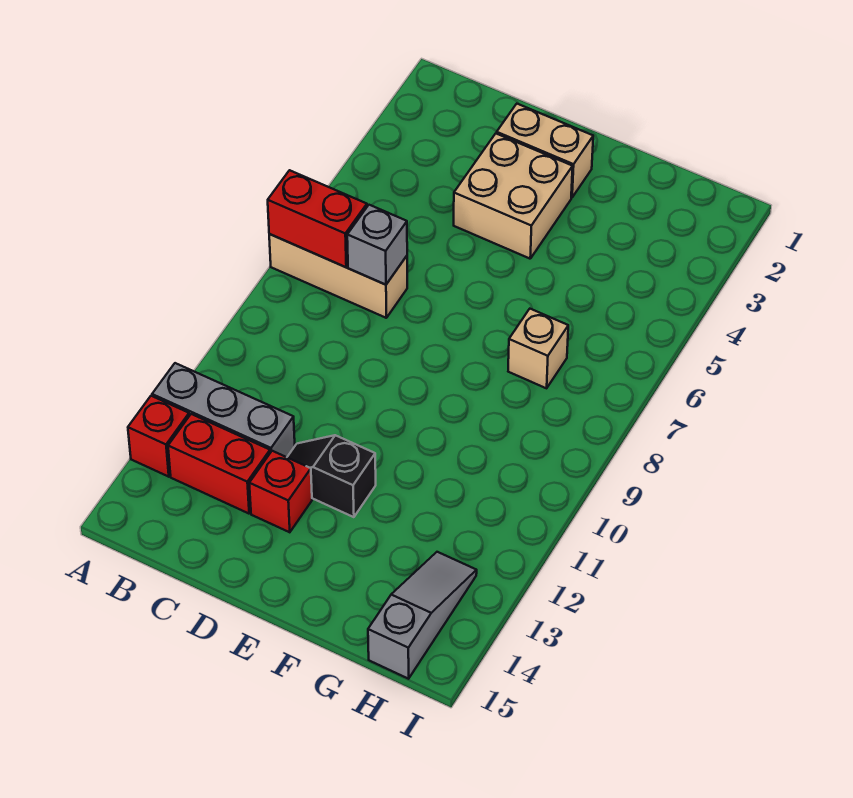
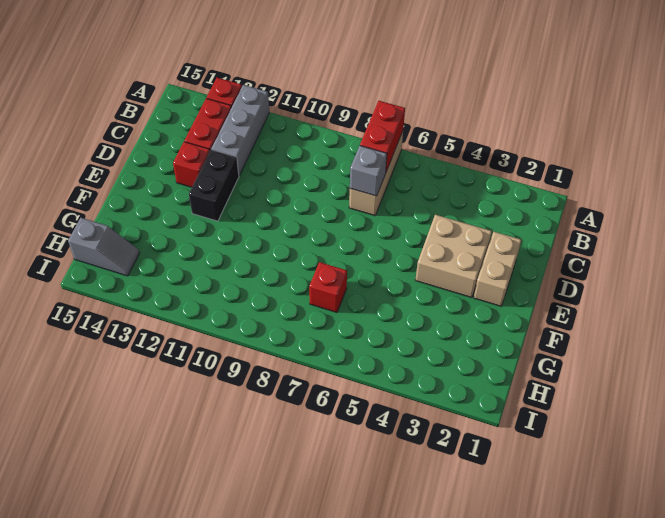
black slope D12:E12 level 1 top E -> black brick D12:E12 level 1
tan brick G7 level 1 -> red brick G7 level 1
grey slope H13:H15 level 1 top 15 -> grey slope H14:H15 level 1 top 15

